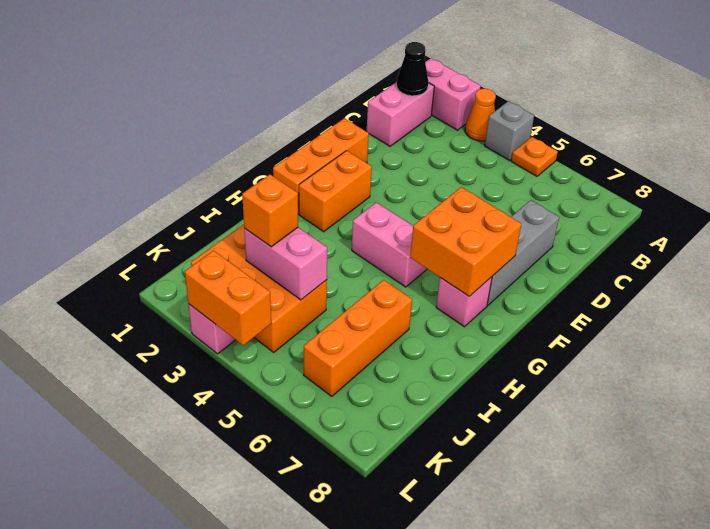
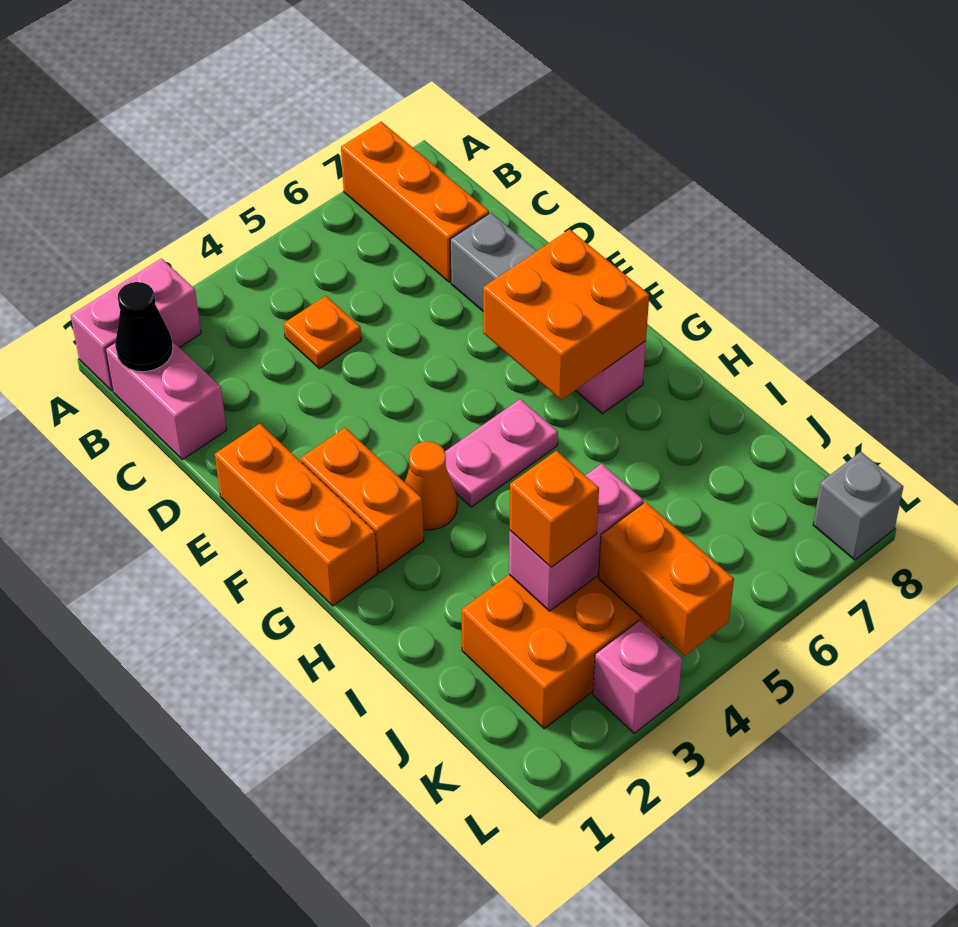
orange cone A3 level 1 -> orange cone G3 level 1
grey brick A4 level 1 -> grey brick L8 level 1
orange plate A5 level 1 -> orange plate C4 level 1
pink brick G4:G5 level 1 -> pink plate G4:G5 level 1
orange brick I6:K6 level 1 -> orange brick A7:C7 level 1
orange brick L3:L4 level 2 -> orange brick K4:L4 level 2

